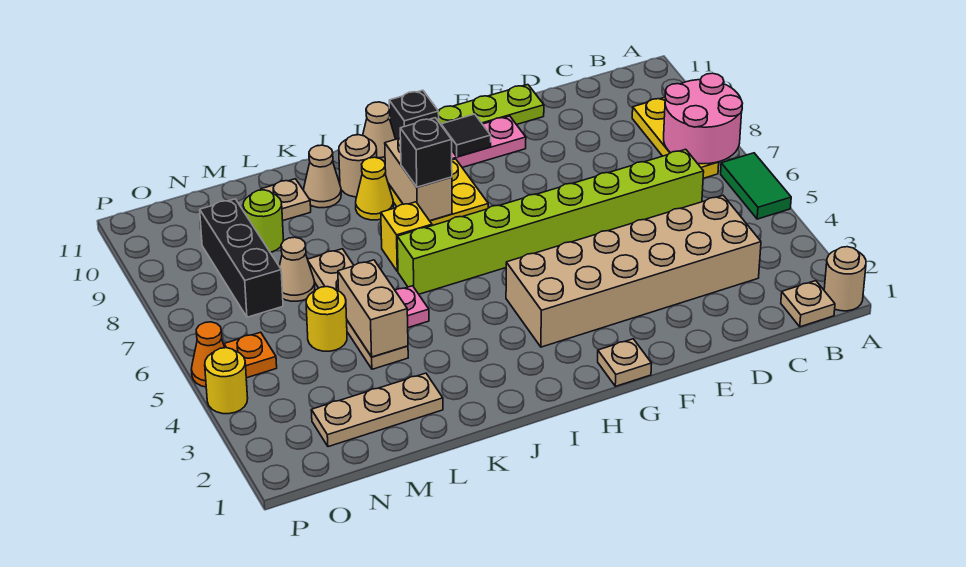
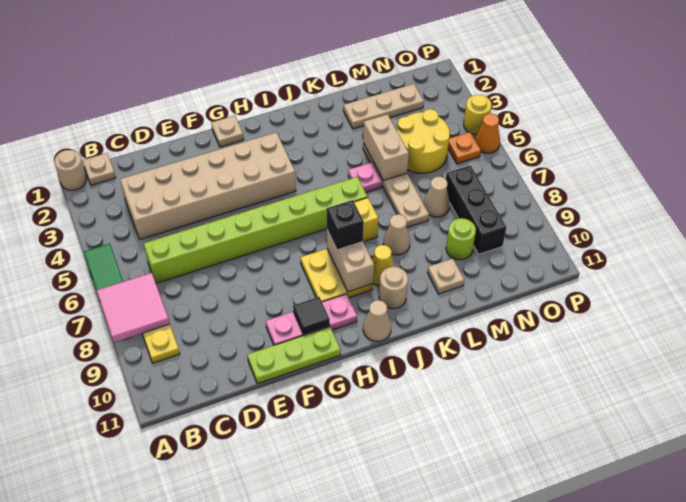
pink round brick A7:B8 level 2 -> pink tile A7:B8 level 2
black brick H11 level 1 -> none
tan cone K10 level 1 -> tan cone K8 level 1
yellow round brick M5 level 1 -> yellow round brick M4:N5 level 1

